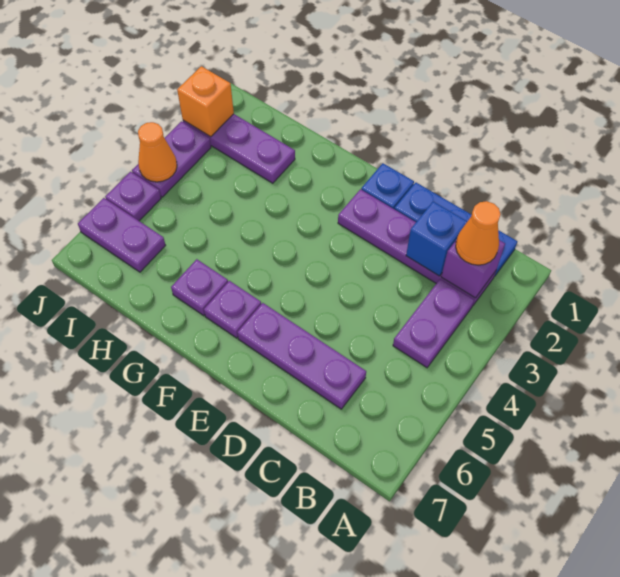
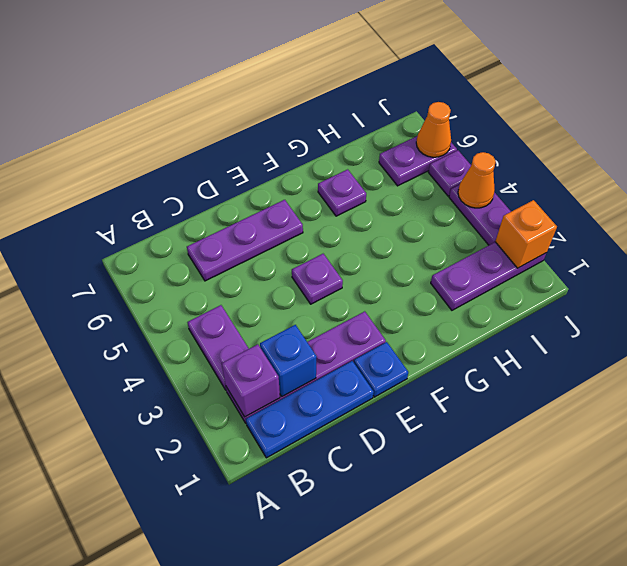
orange cone B2 level 3 -> orange cone J6 level 2
purple plate F6 level 1 -> purple plate E4 level 1

